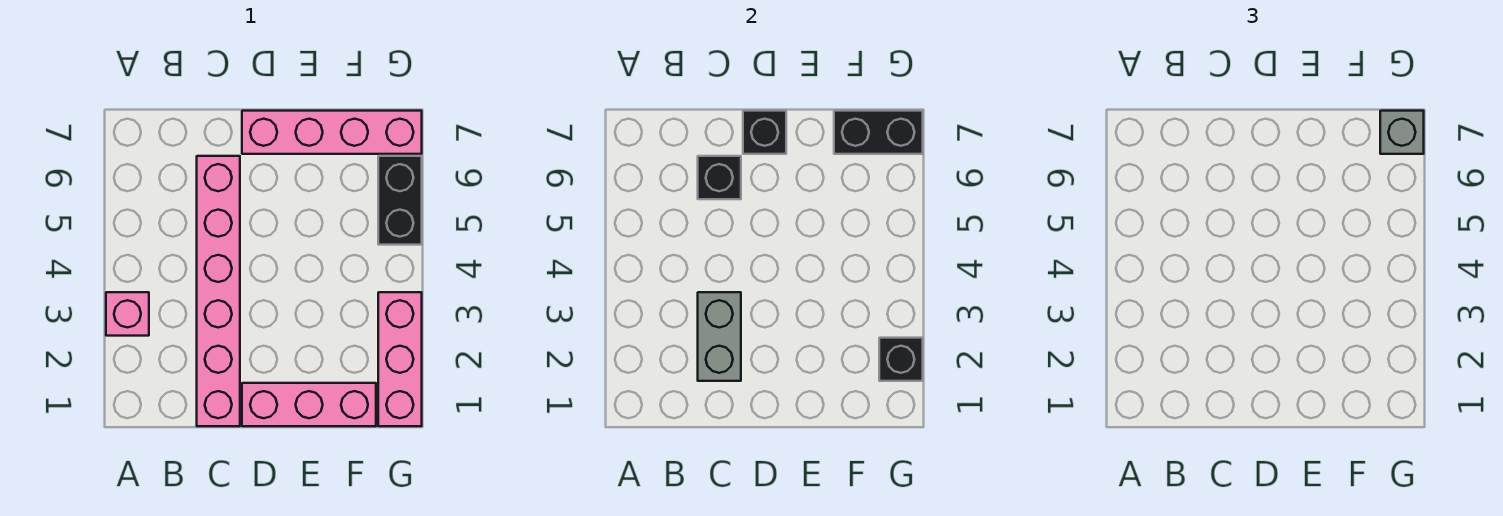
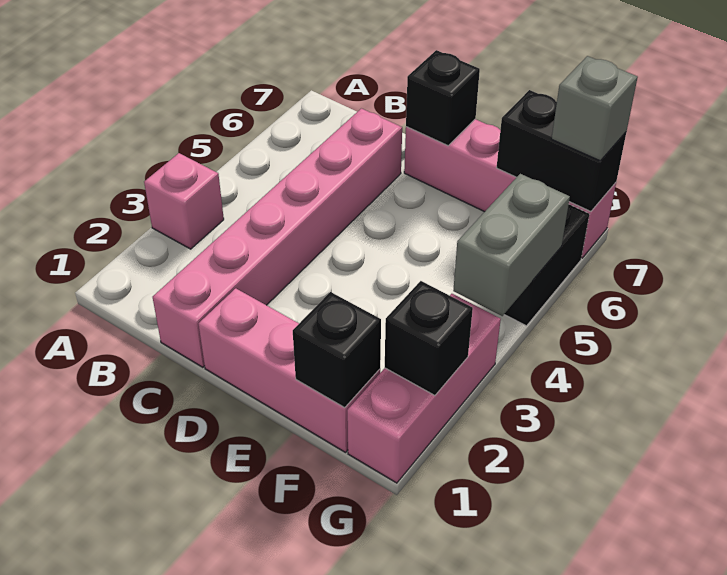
grey brick C2:C3 level 2 -> grey brick G4:G5 level 2
black brick C6 level 2 -> black brick F1 level 2

